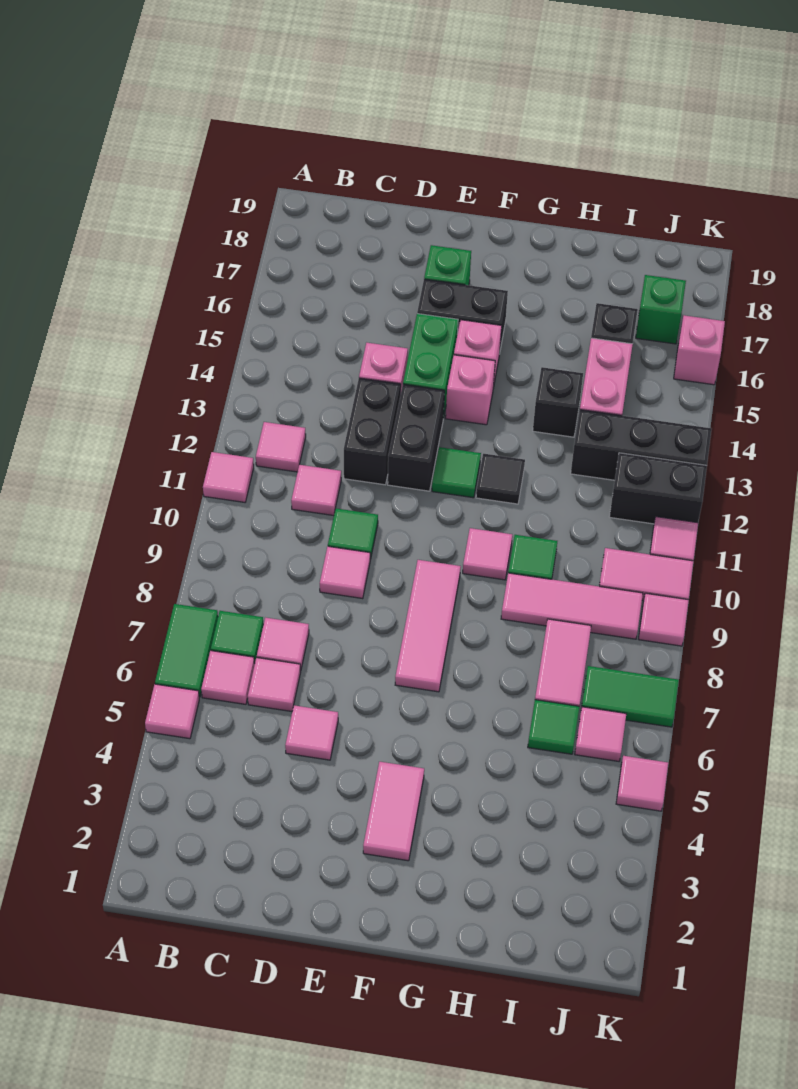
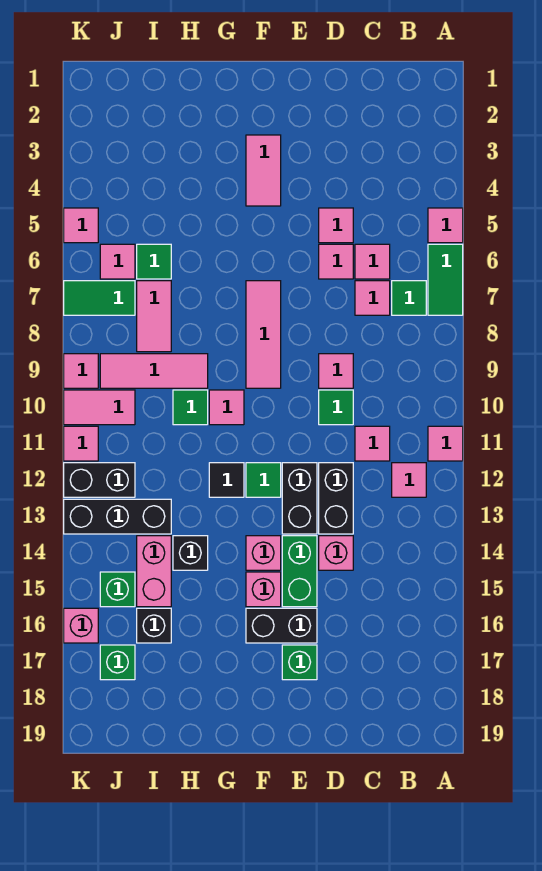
pink tile B6 level 1 -> pink tile D6 level 1
none -> green brick J15 level 1

